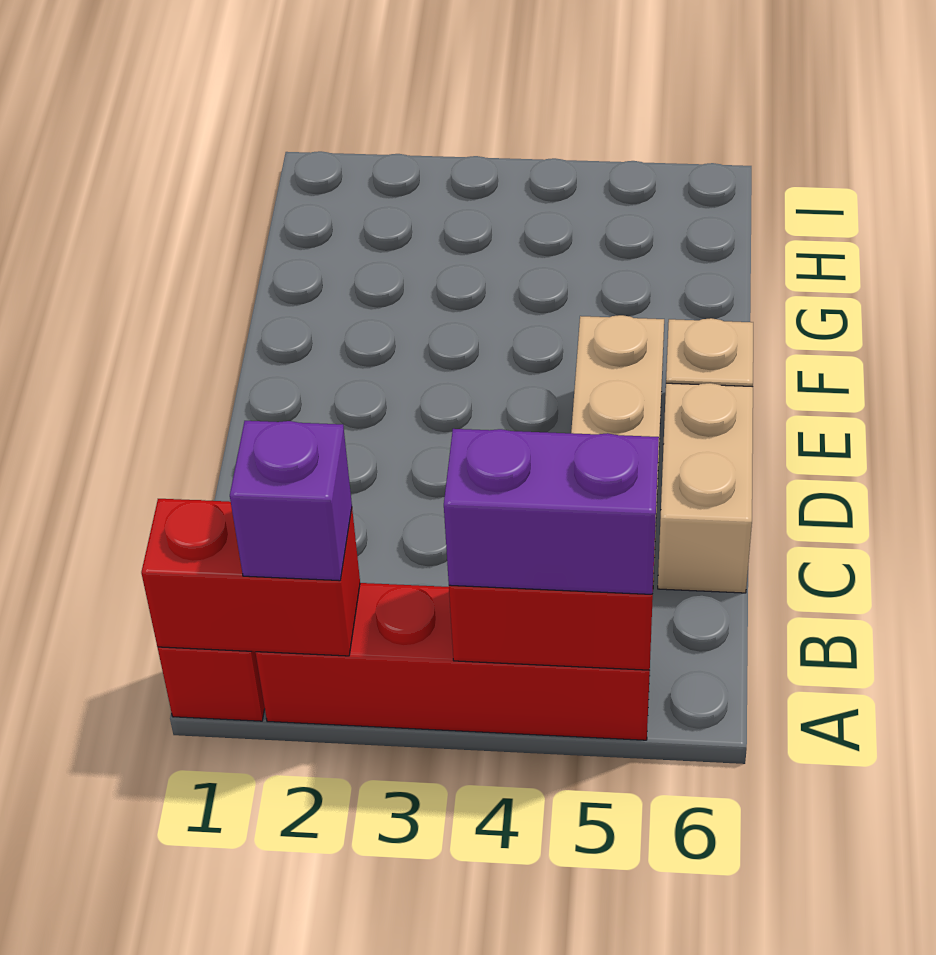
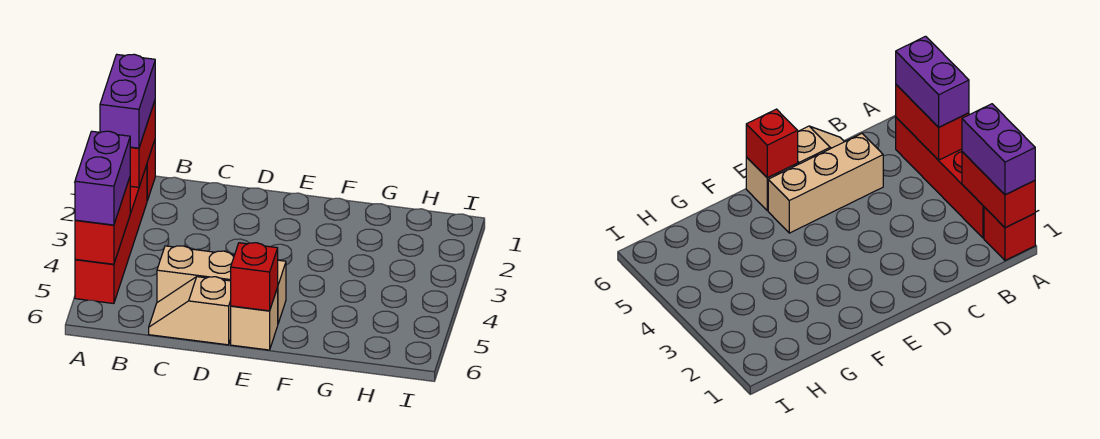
purple brick A2 level 3 -> purple brick A1:A2 level 3
tan brick C6:D6 level 1 -> tan slope C6:D6 level 1 top D
none -> red brick E6 level 2

